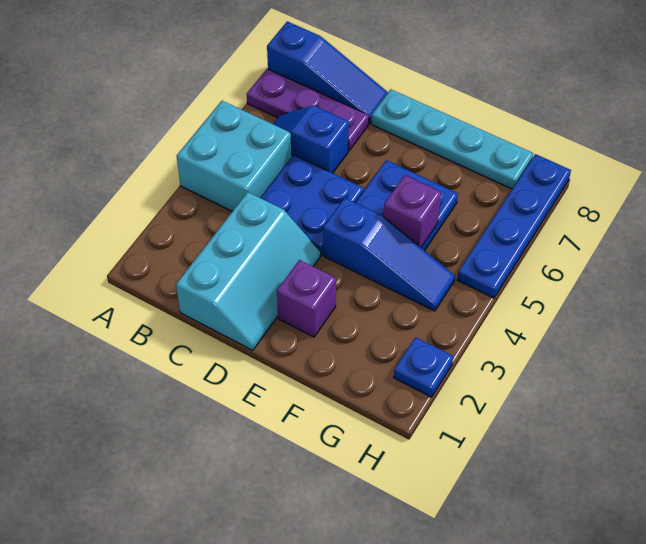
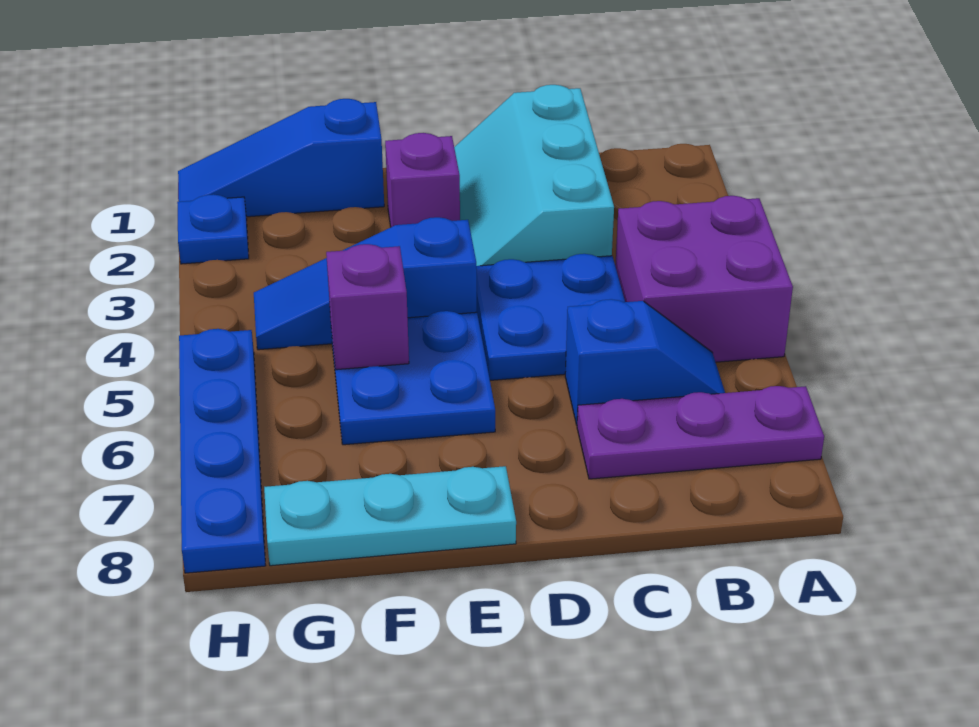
cyan brick A4:B5 level 1 -> purple brick A4:B5 level 1
blue slope A8:C8 level 1 top A -> blue slope F1:H1 level 1 top F
cyan plate D8:G8 level 1 -> cyan plate E8:G8 level 1

